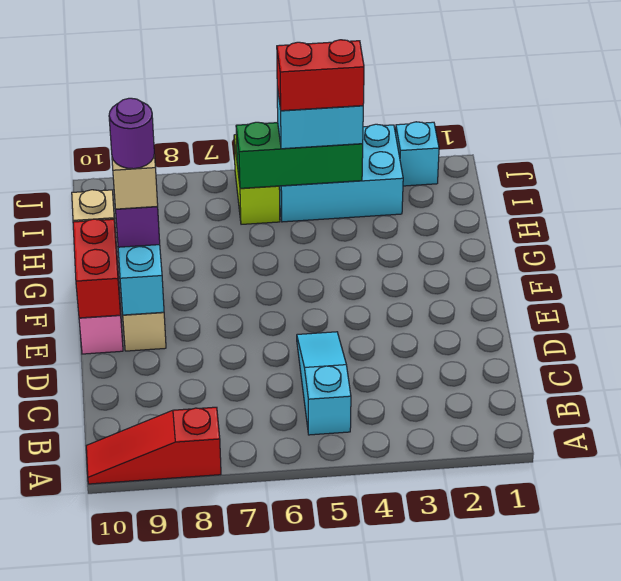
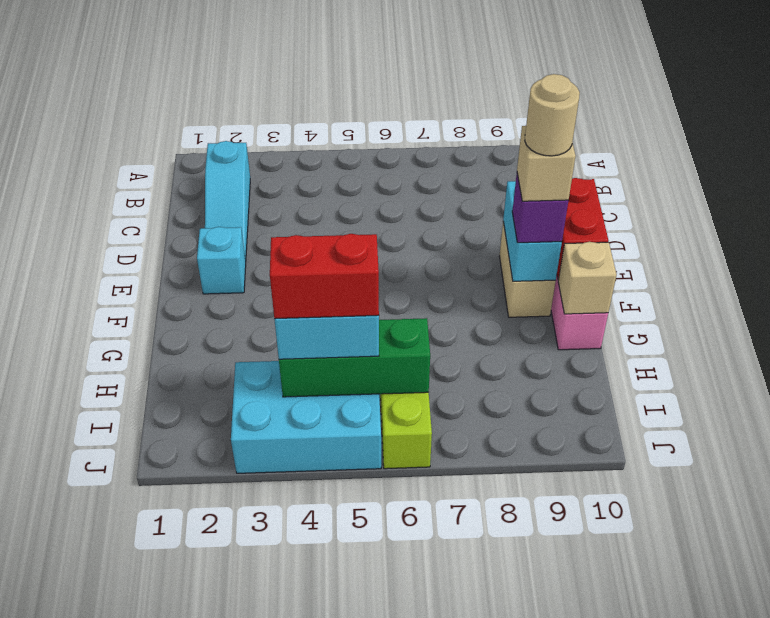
red slope A8:A10 level 1 top 8 -> none
cyan slope B5:D5 level 1 top B -> cyan slope B2:D2 level 1 top B
purple round brick F9 level 5 -> tan round brick F9 level 5
cyan brick J2 level 1 -> cyan brick E2 level 1

